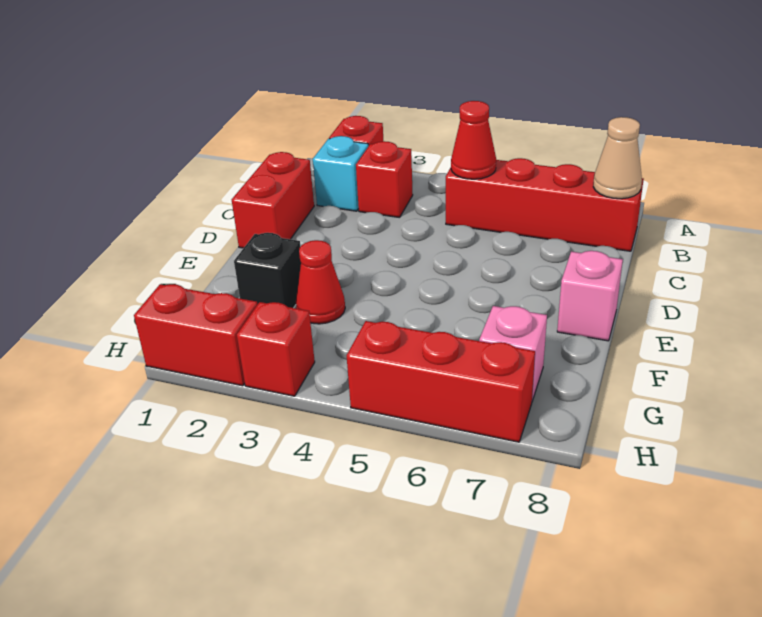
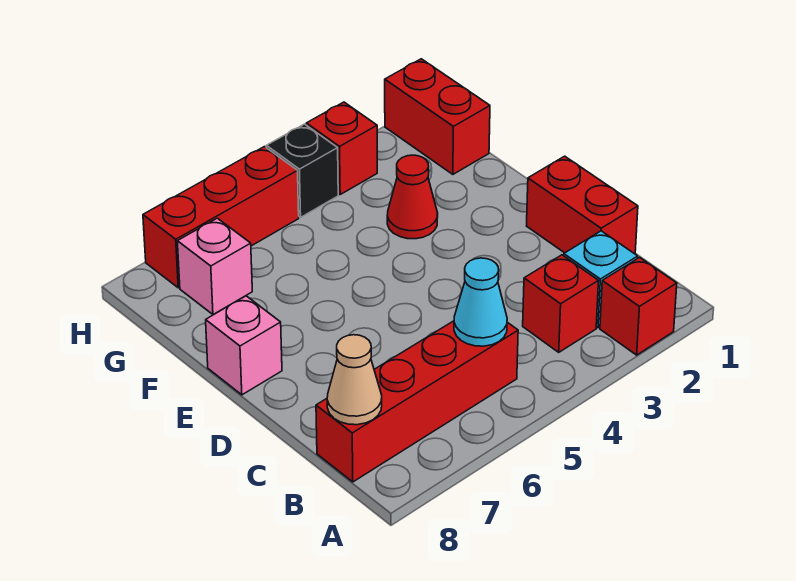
red cone B5 level 2 -> cyan cone B5 level 2
black brick F2 level 1 -> black brick H4 level 1
red brick H1:H2 level 1 -> red brick G1:H1 level 1

